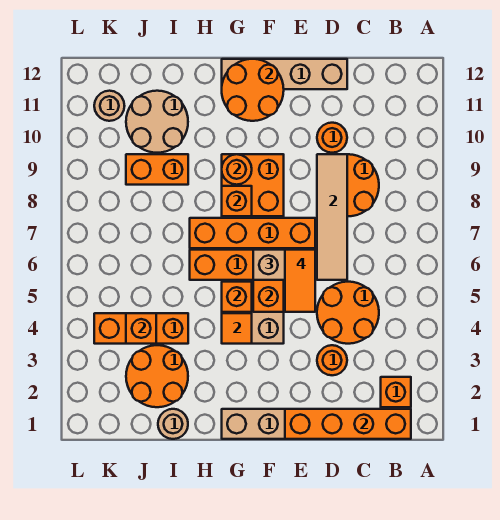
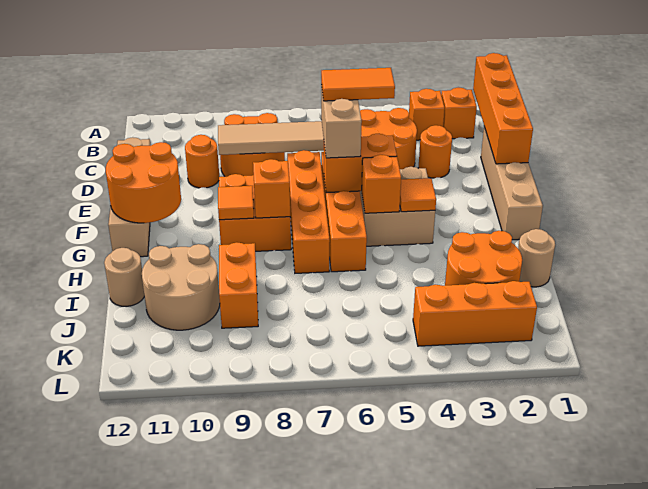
orange round brick G9 level 2 -> orange tile G9 level 2
orange brick I4:K4 level 1 -> orange brick K2:K4 level 1
orange brick J4 level 2 -> orange brick B3 level 1
tan round brick K11 level 1 -> tan round brick I12 level 1

